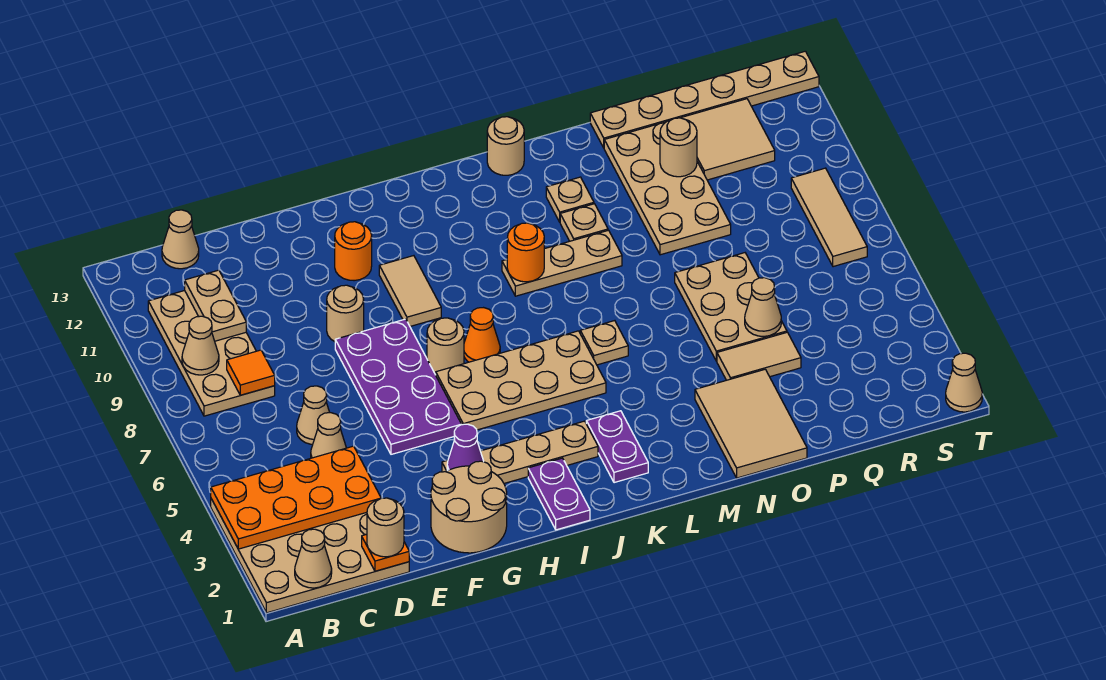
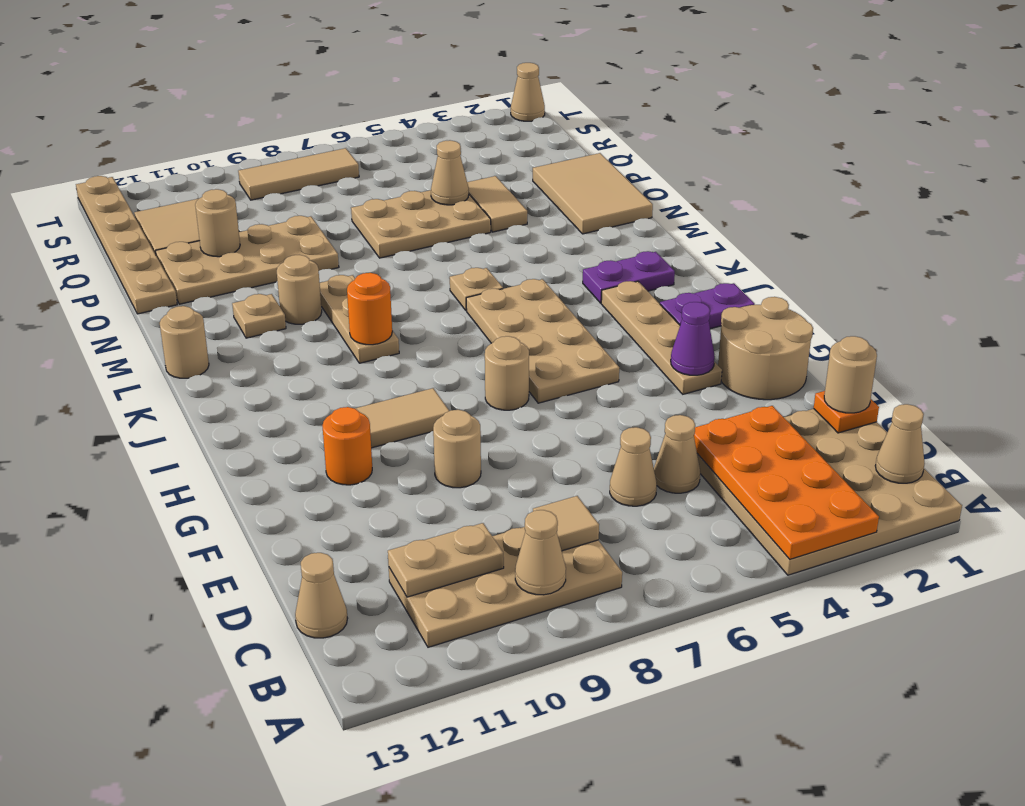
orange tile C8 level 2 -> tan tile C8 level 2
purple plate F5:G8 level 1 -> none
orange cone I7 level 1 -> none
tan plate M10 level 1 -> tan round brick M10 level 1
tan tile N1:O3 level 1 -> tan tile N1:P2 level 1

